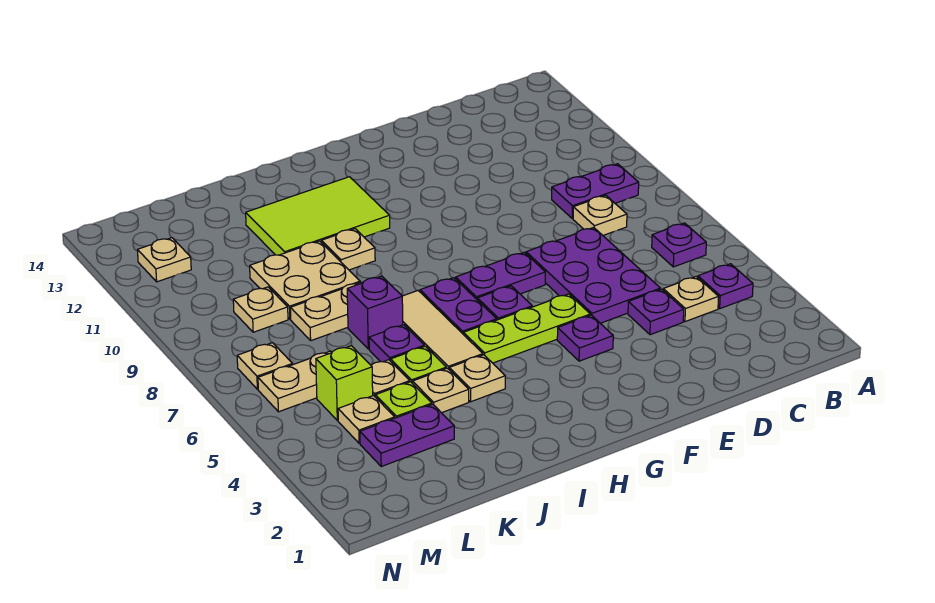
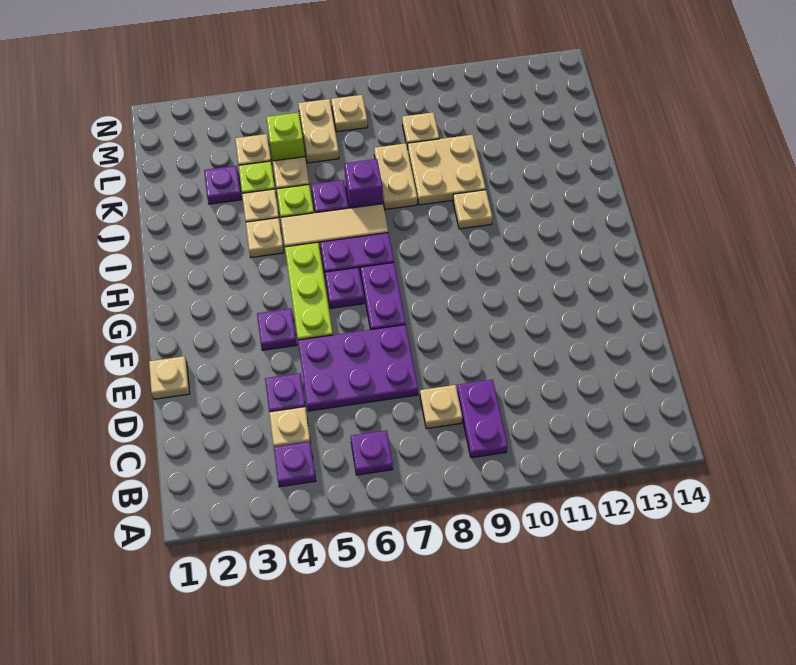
lime tile H11:J12 level 1 -> none
purple plate K3:L3 level 1 -> purple plate K3 level 1
tan plate M12 level 1 -> tan plate E1 level 1

